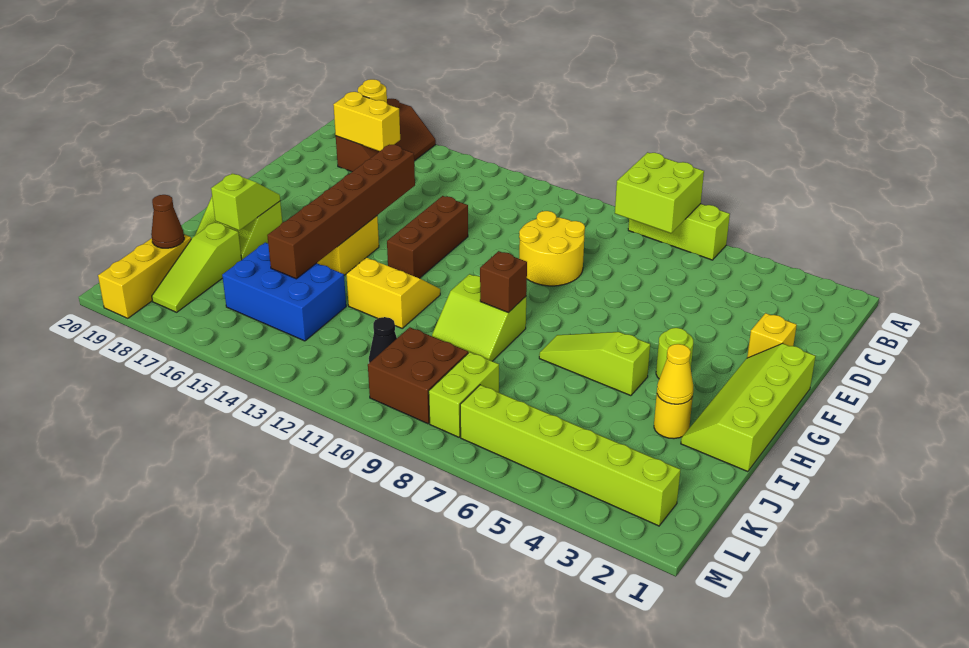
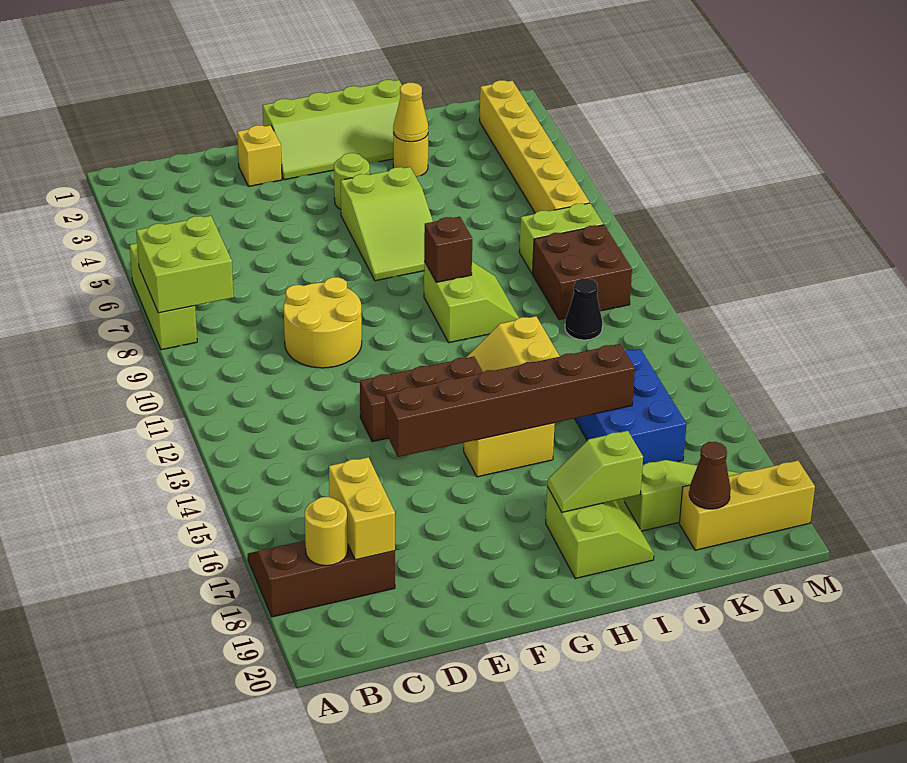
lime slope H5:H7 level 1 top 5 -> lime slope G5:H7 level 1 top 5
lime brick L2:L7 level 1 -> yellow brick L2:L7 level 1

